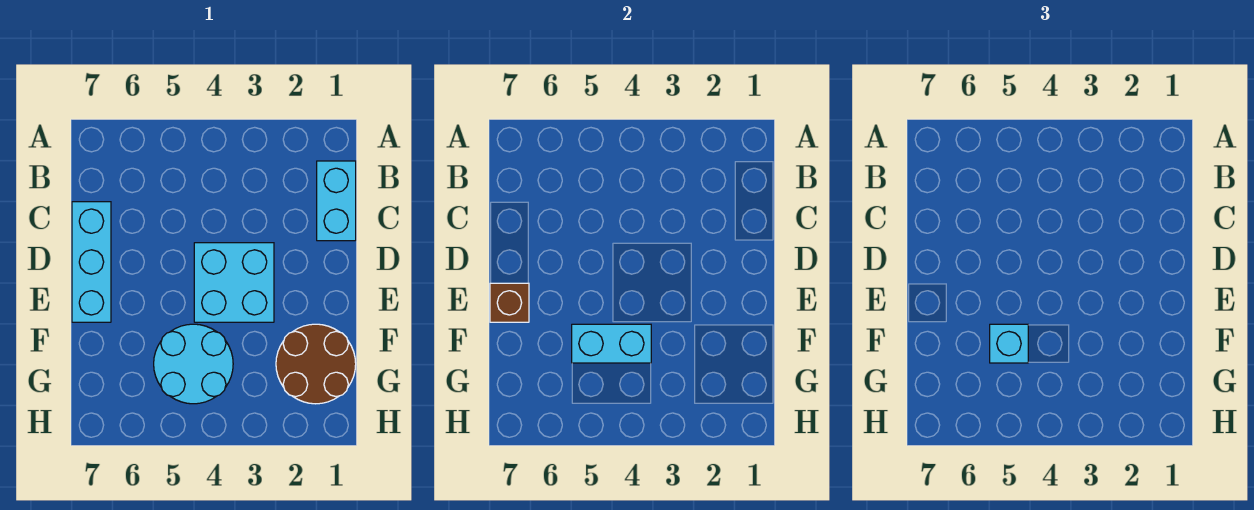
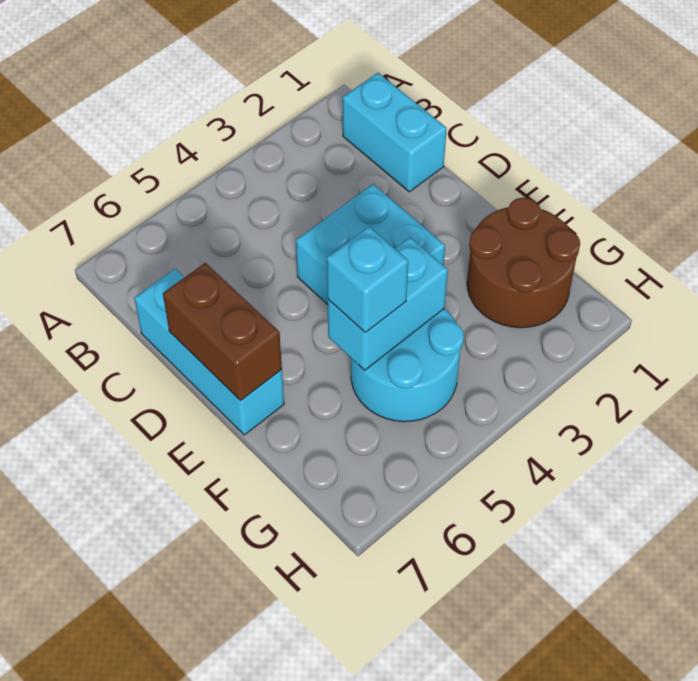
brown brick E7 level 2 -> brown brick D7:E7 level 2

